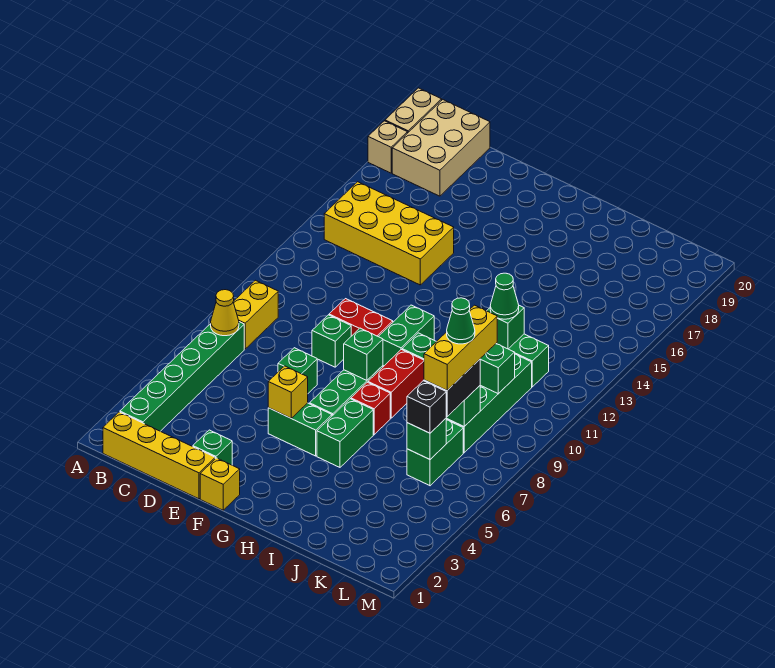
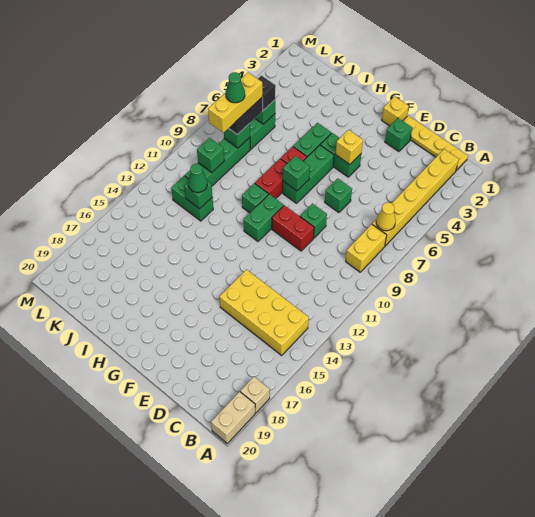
yellow brick B1:E1 level 1 -> yellow plate B1:E1 level 1
green brick B2:B7 level 1 -> yellow brick B2:B7 level 1
tan brick B18:C20 level 1 -> none

